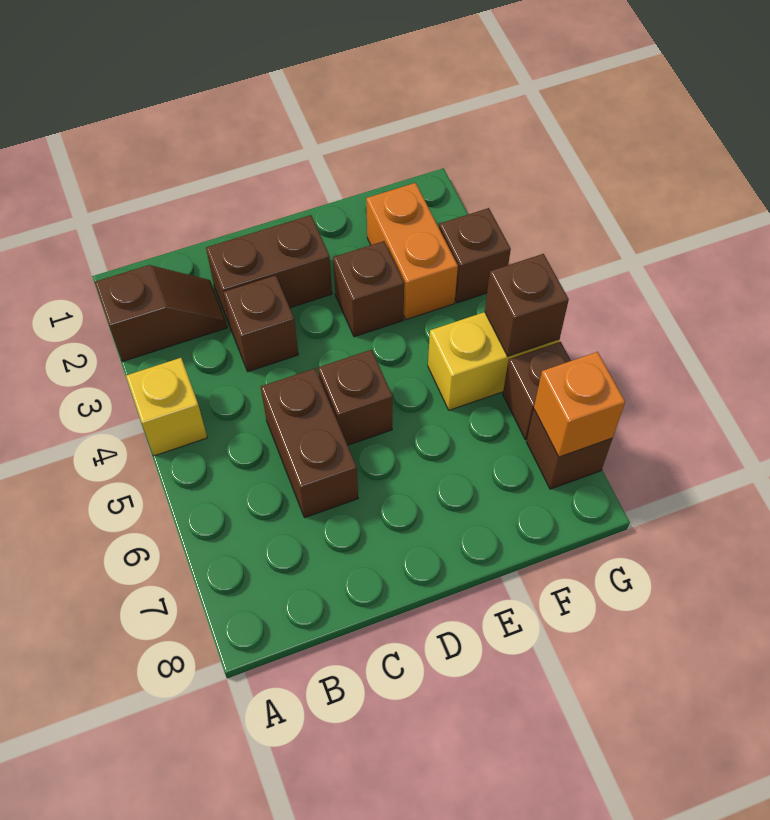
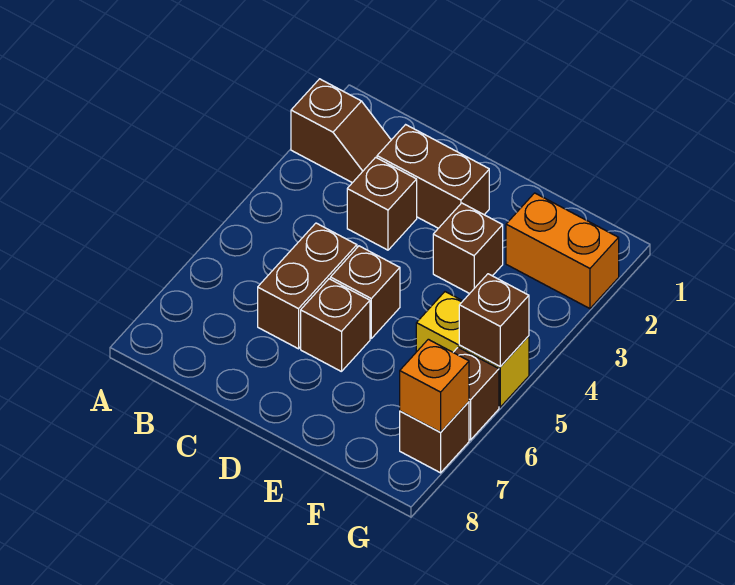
yellow brick A4 level 1 -> none
orange brick F2:F3 level 1 -> orange brick F2:G2 level 1
brown brick G3 level 1 -> brown brick D6 level 1

